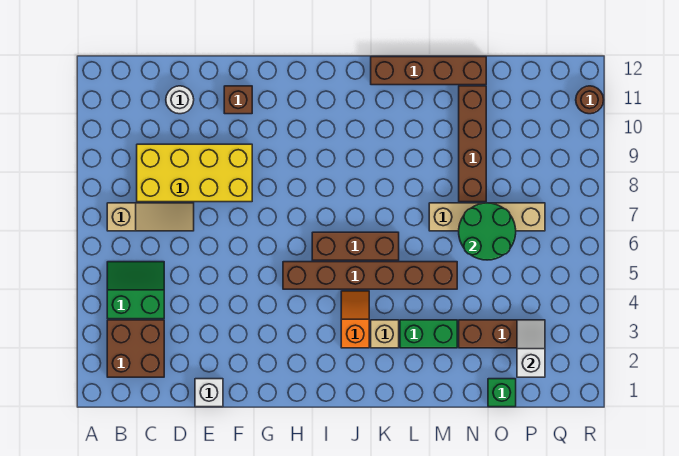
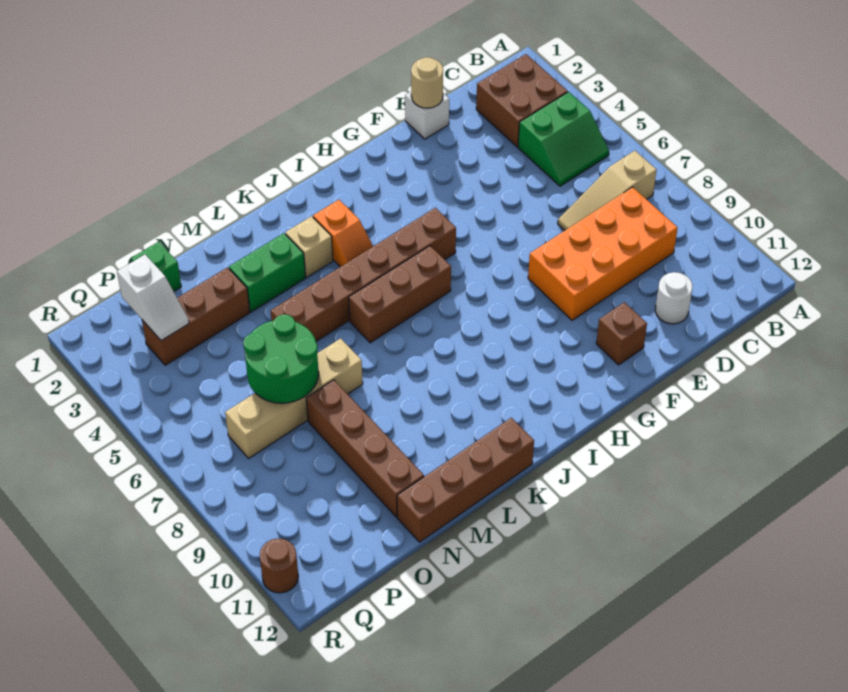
yellow brick C8:F9 level 1 -> orange brick C8:F9 level 1
none -> tan round brick E1 level 2

